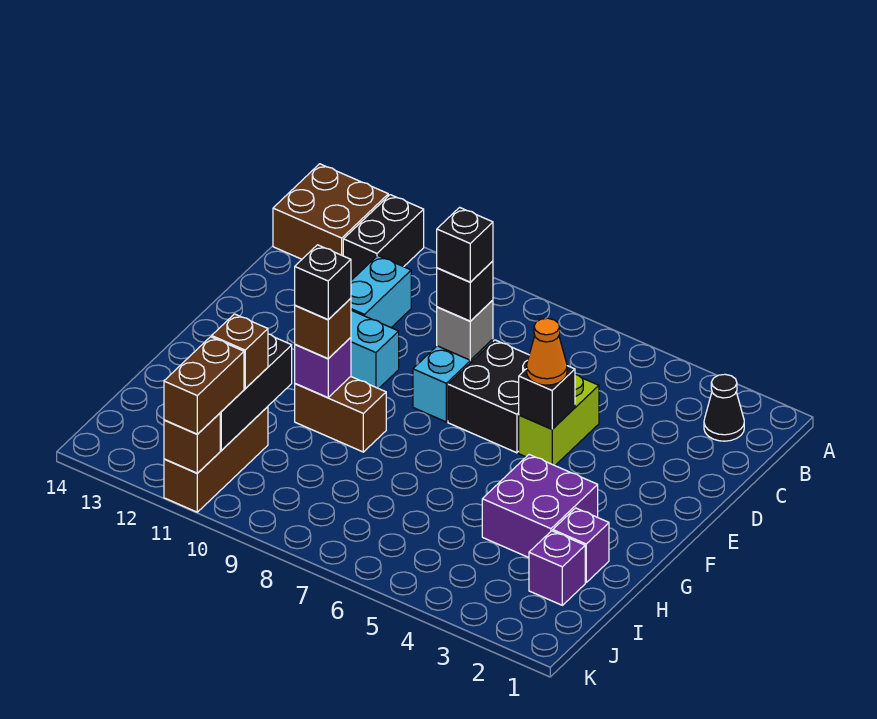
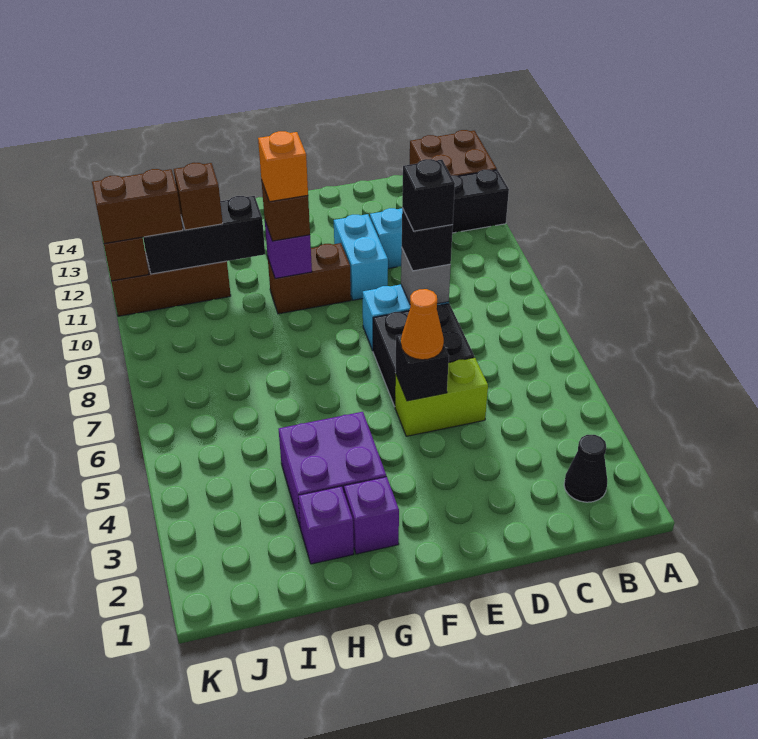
brown brick G9:G10 level 1 -> brown brick F10:G10 level 1
black brick G10 level 4 -> orange brick G10 level 4
purple brick I2 level 1 -> purple brick G2 level 1

